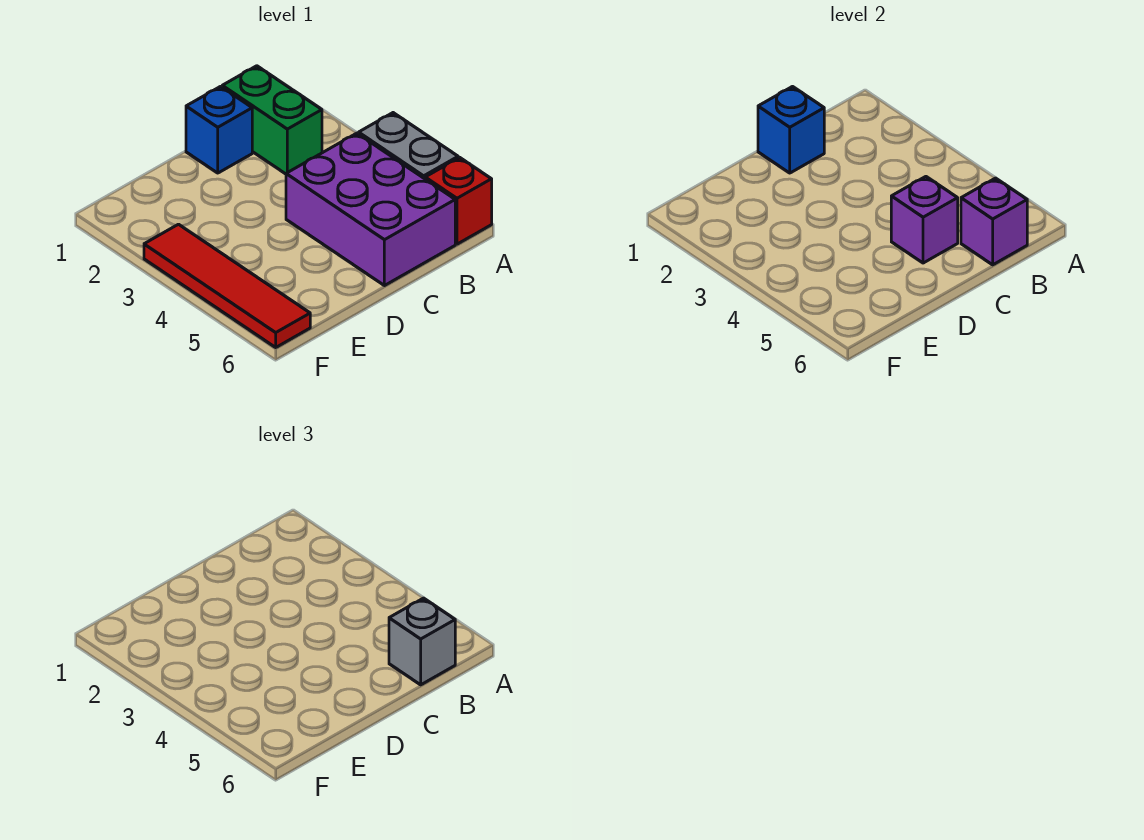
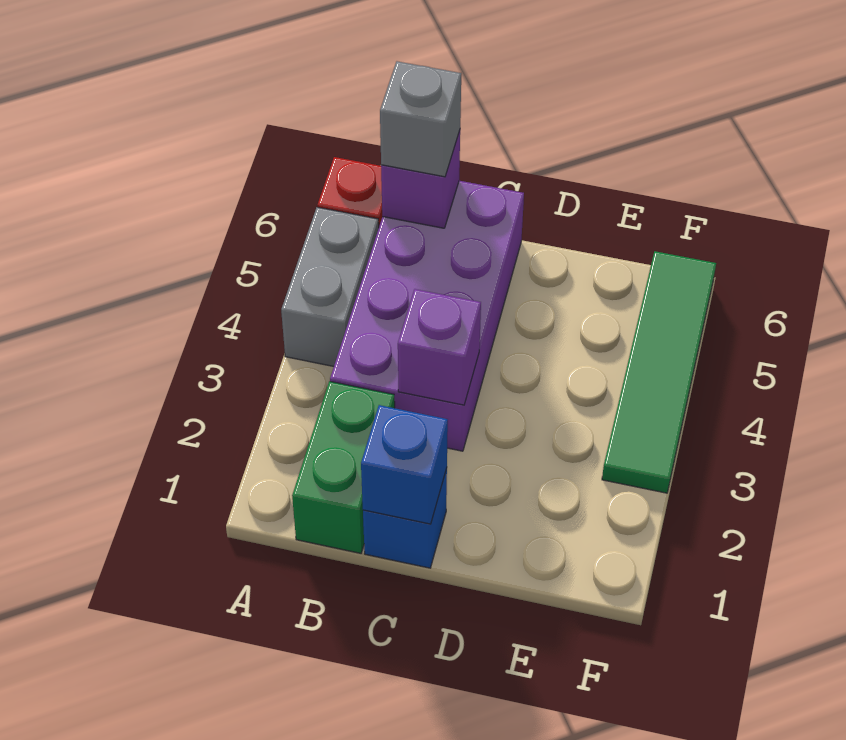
purple brick B4:C6 level 1 -> purple brick B3:C6 level 1
purple brick C5 level 2 -> purple brick C3 level 2
red tile F3:F6 level 1 -> green tile F3:F6 level 1

